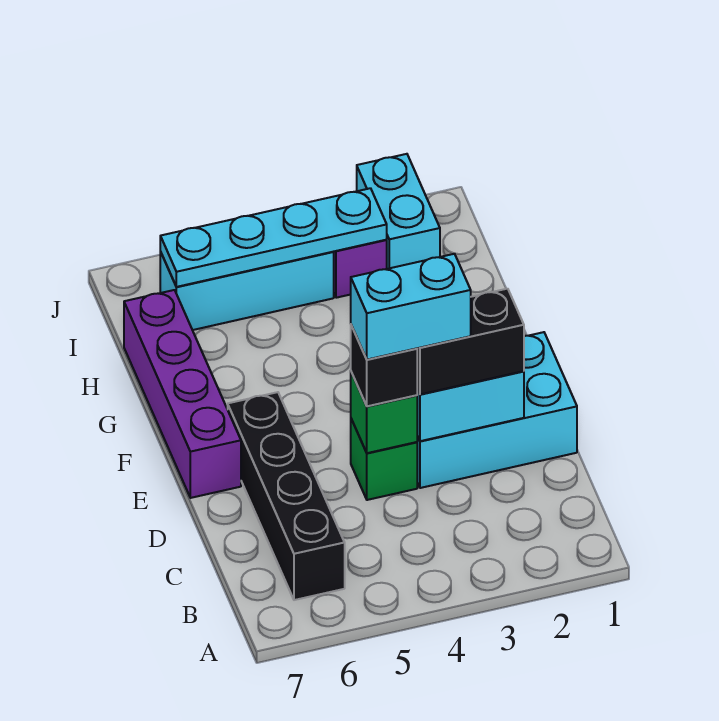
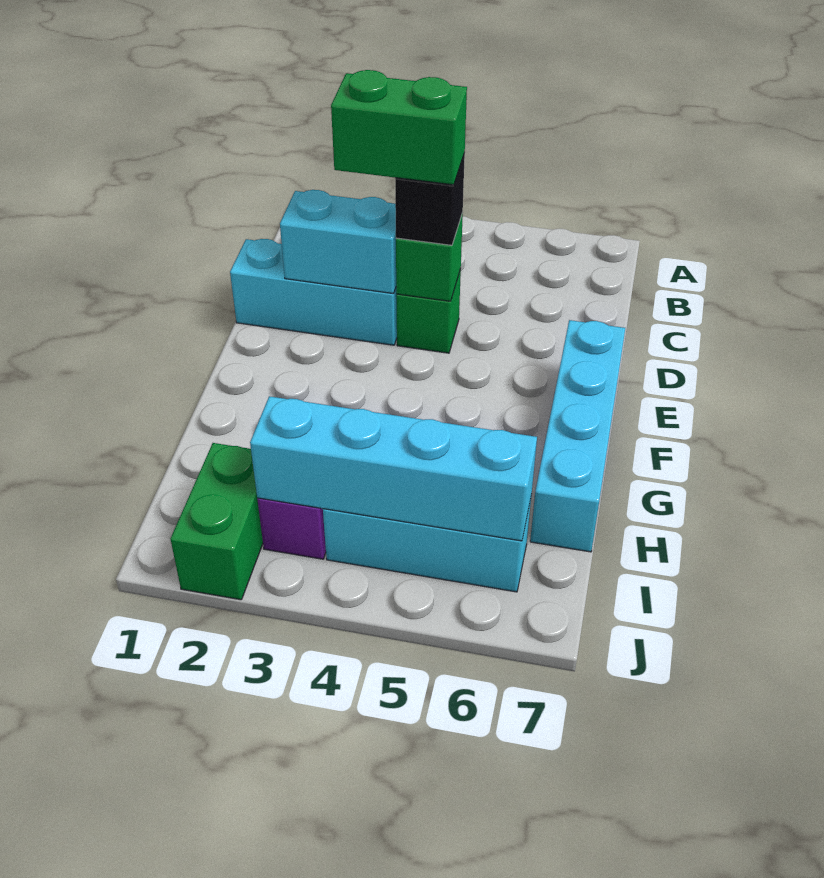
black brick B6:E6 level 1 -> none
cyan brick D1:E3 level 1 -> cyan brick D1:D3 level 1
black brick D2:D3 level 3 -> none
cyan brick D3:D4 level 4 -> green brick D3:D4 level 4
purple brick E7:H7 level 1 -> cyan brick E7:H7 level 1
cyan brick I2:J2 level 1 -> green brick I2:J2 level 1
cyan plate I3:I6 level 2 -> cyan brick I3:I6 level 2

